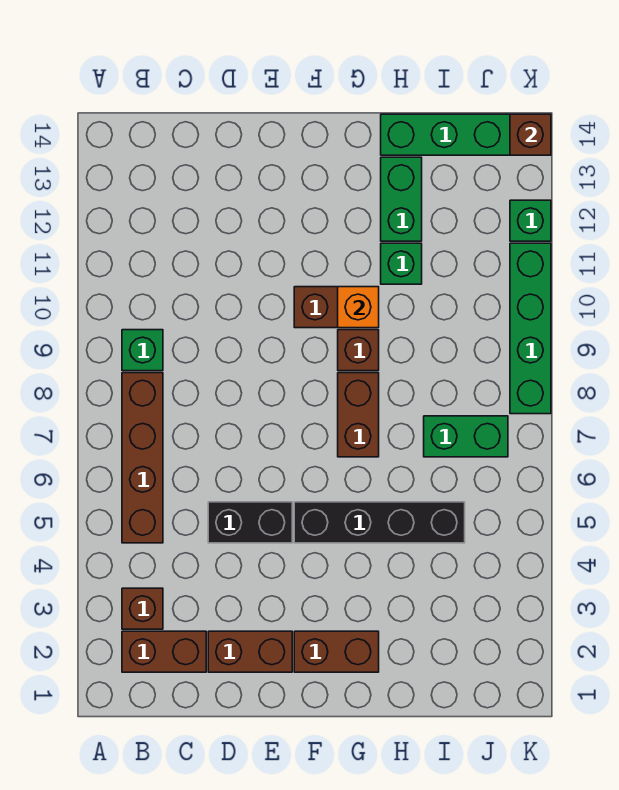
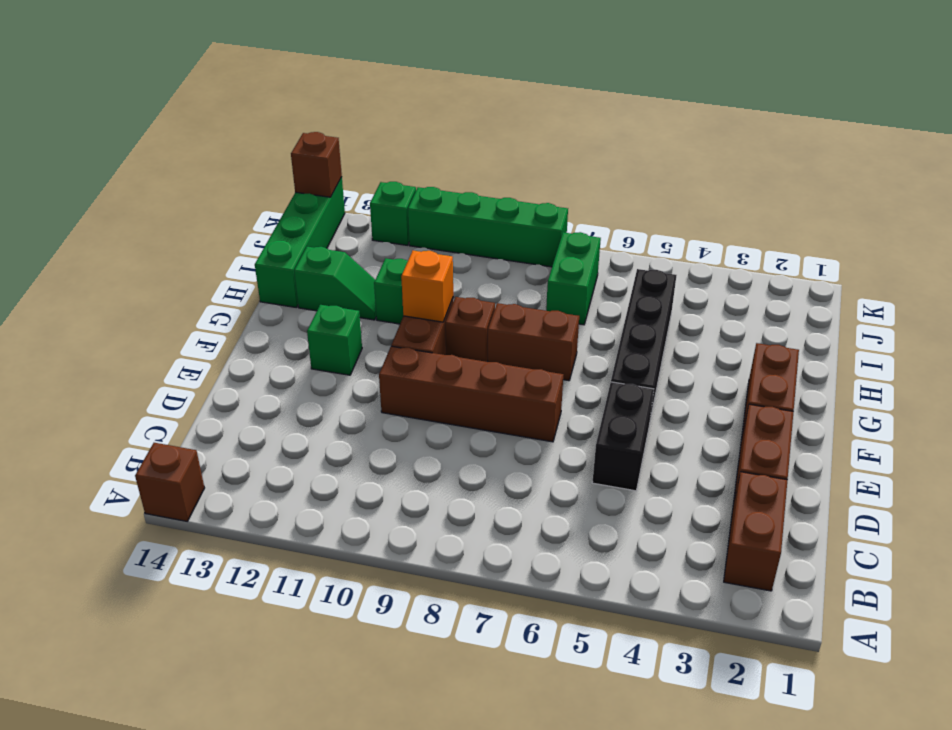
brown brick B3 level 1 -> brown brick A14 level 1
brown brick B5:B8 level 1 -> brown brick E7:E10 level 1
green brick B9 level 1 -> green brick F12 level 1
green brick H12:H13 level 1 -> green slope H12:H13 level 1 top 13

